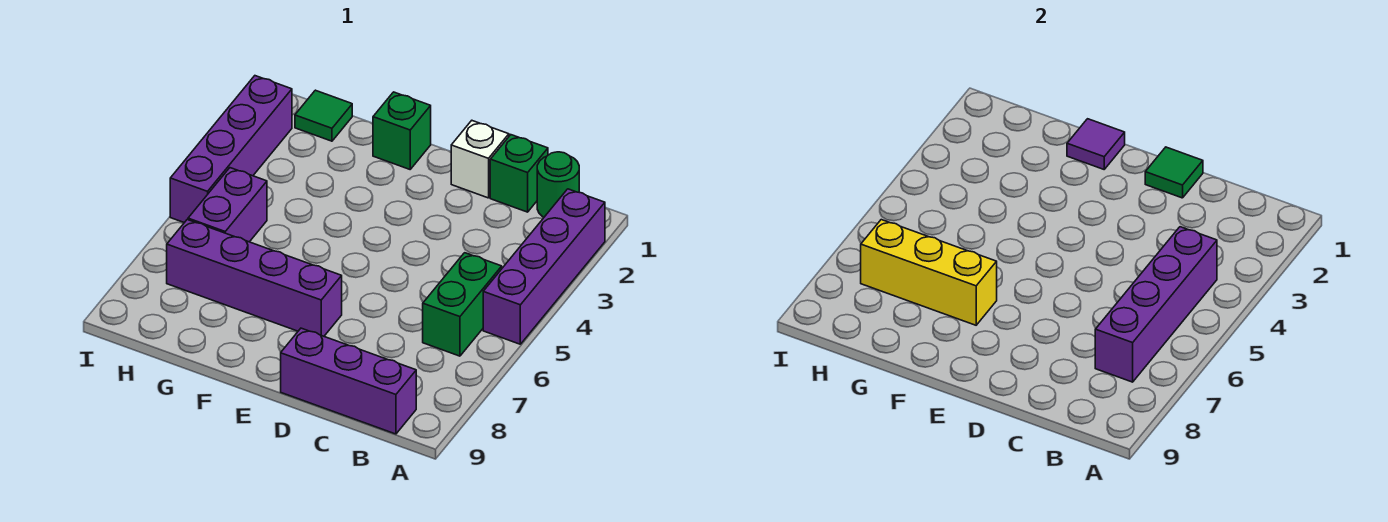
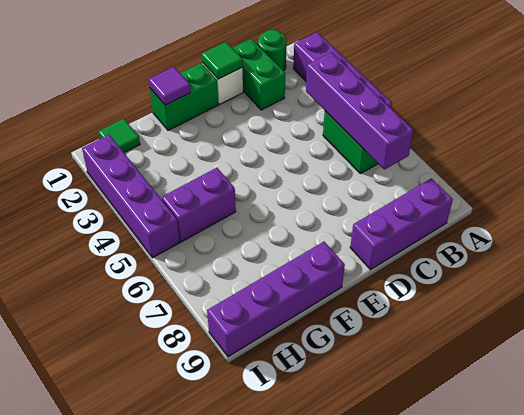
green brick C1 level 1 -> green brick C1:C2 level 1
purple brick E7:H7 level 1 -> purple brick F9:I9 level 1
green brick F1 level 1 -> green brick E1:F1 level 1
yellow brick F7:H7 level 2 -> none
purple brick H5:H6 level 1 -> purple brick G5:H5 level 1

